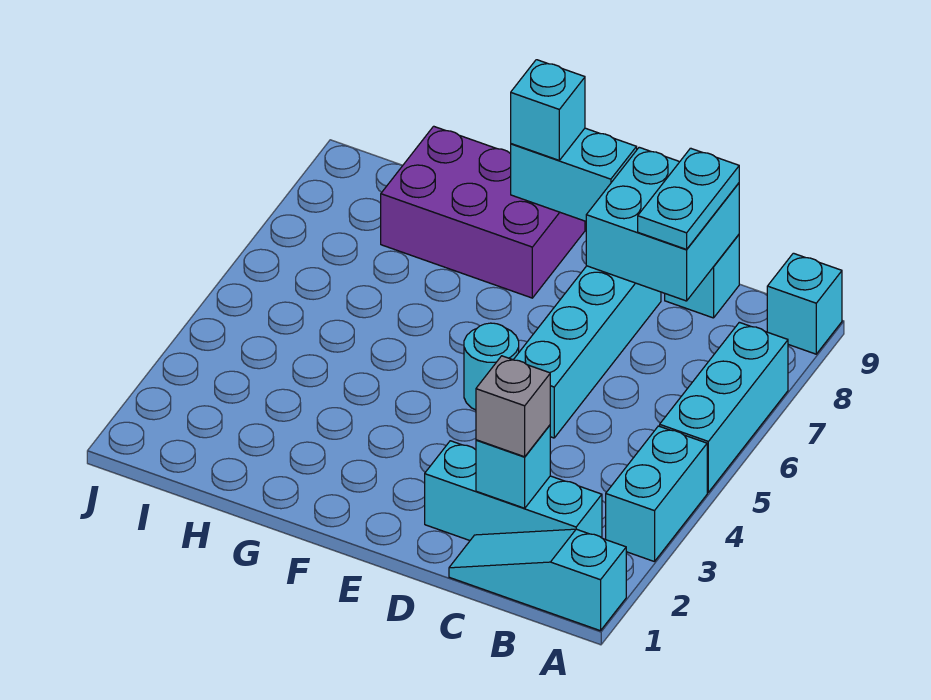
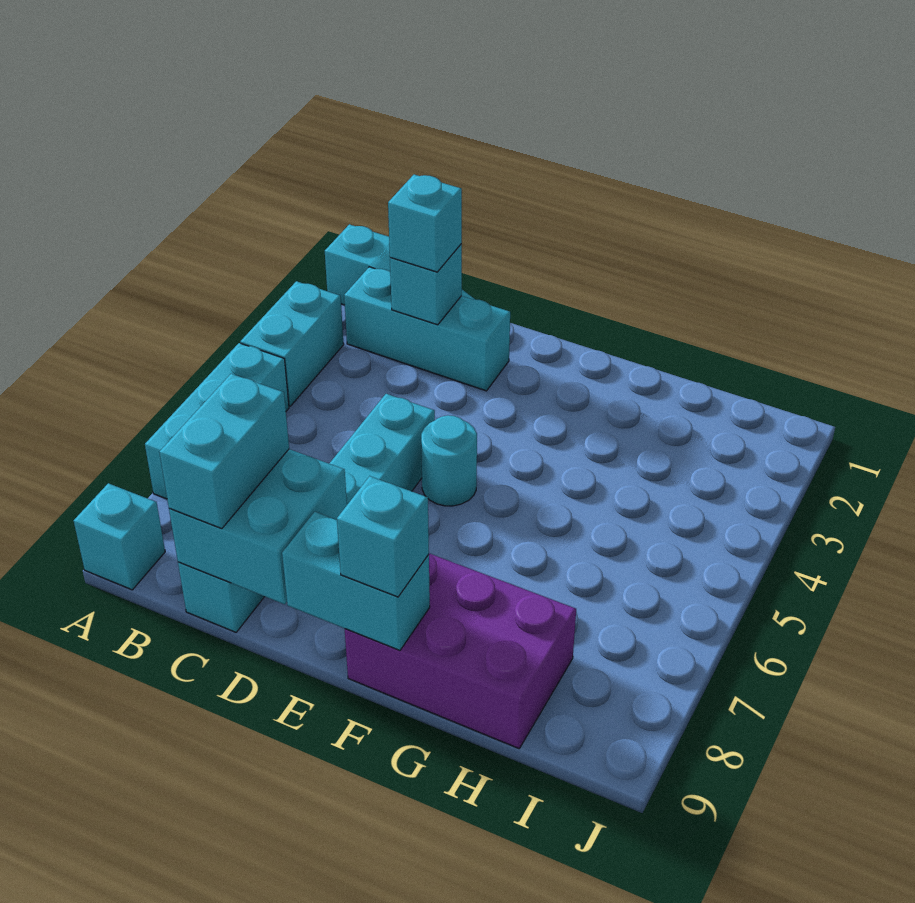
grey brick C2 level 3 -> cyan brick C2 level 3
cyan plate C8:C9 level 3 -> cyan brick C8:C9 level 3

